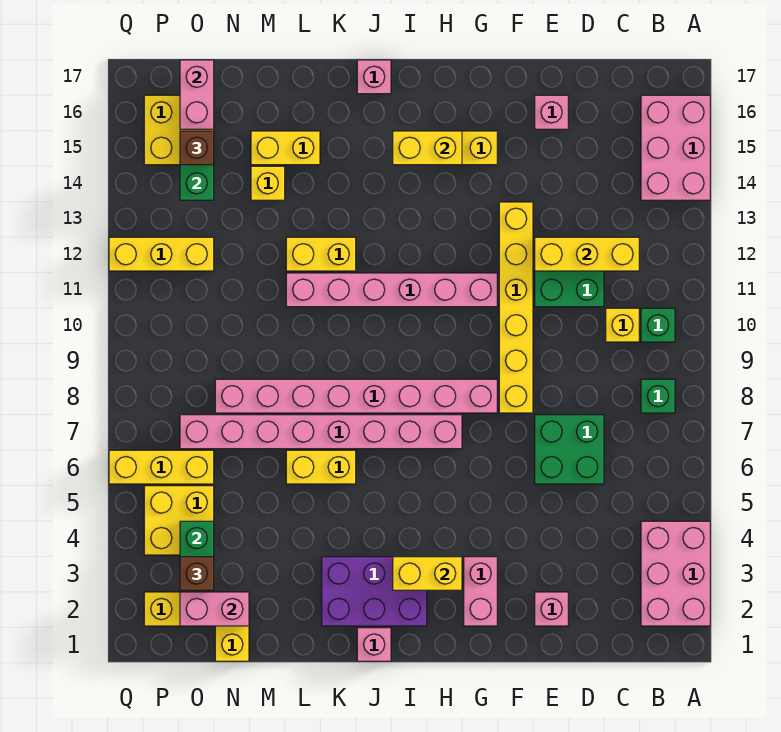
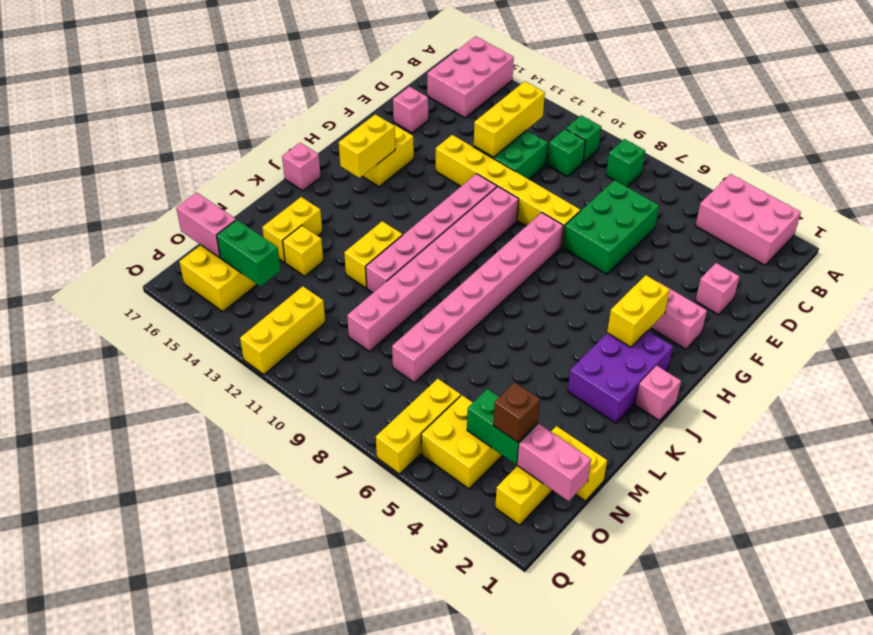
pink brick A14:B16 level 1 -> pink brick A15:C16 level 1
yellow brick C10 level 1 -> green brick C10 level 1
green brick D6:E7 level 1 -> green brick D6:F7 level 1
pink brick H7:O7 level 1 -> pink brick G10:N10 level 1
yellow brick K6:L6 level 1 -> none
pink brick N2:O2 level 2 -> pink brick O1:O2 level 2
brown brick O15 level 3 -> none

